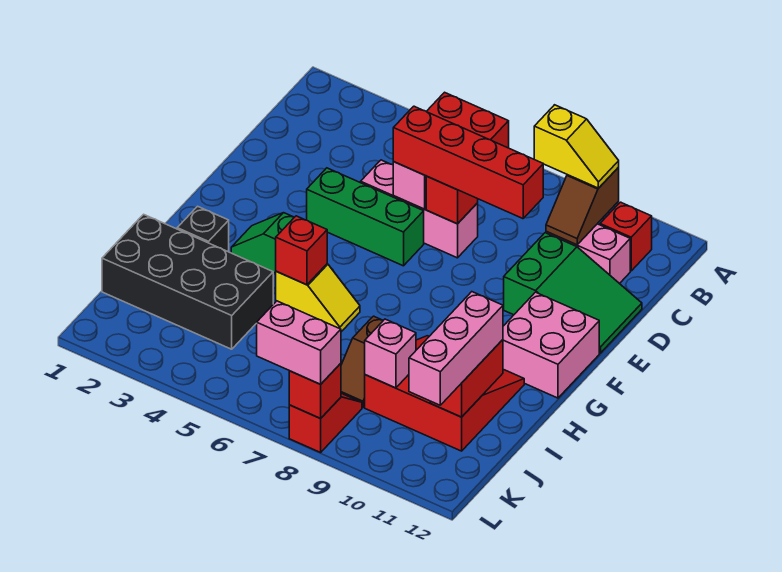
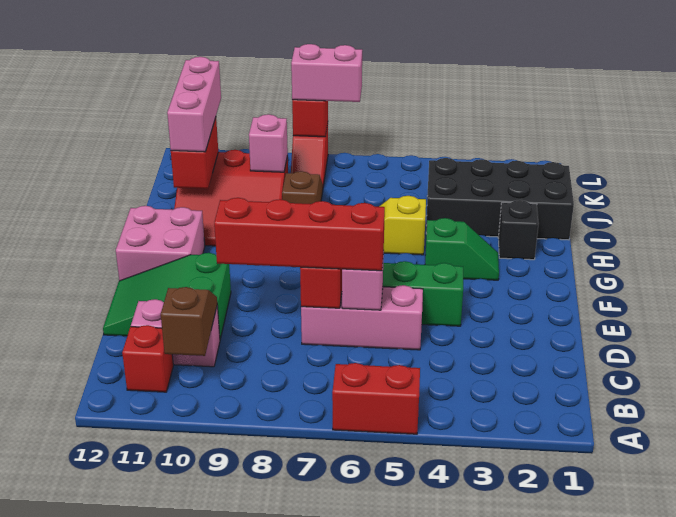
yellow slope B9:B10 level 3 top 9 -> none
red brick H5 level 2 -> none

